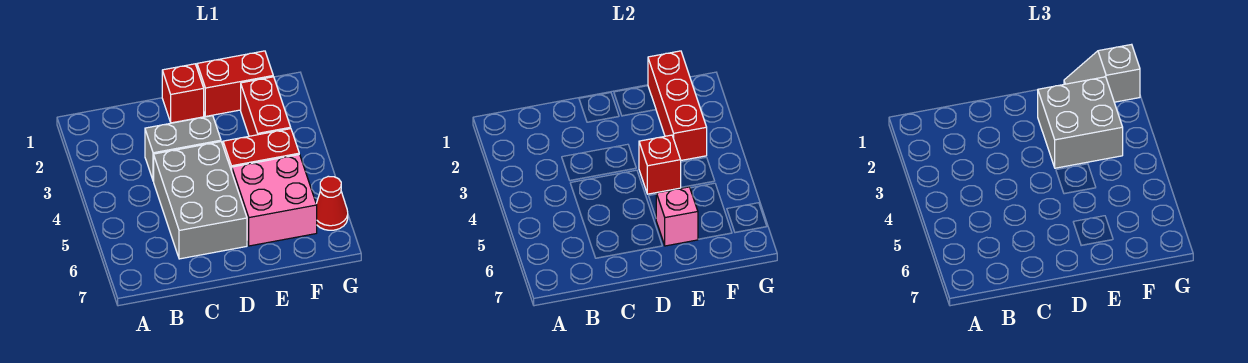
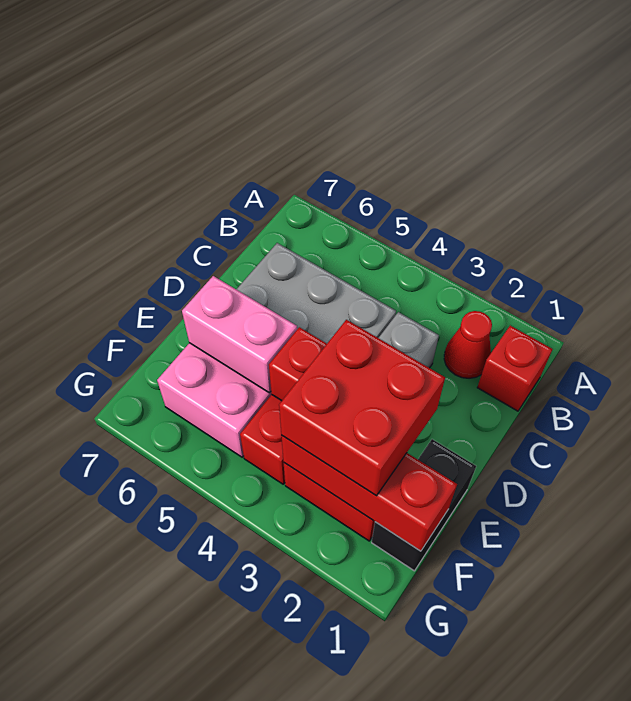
red brick D1 level 1 -> red brick B1 level 1
red brick E1:F1 level 1 -> black brick E1:F1 level 1
grey brick E2:F3 level 3 -> red brick E2:F3 level 3
pink brick E6 level 2 -> pink brick E5:E6 level 2
grey slope F1:G1 level 3 top G -> none
red cone G6 level 1 -> red cone B2 level 1

